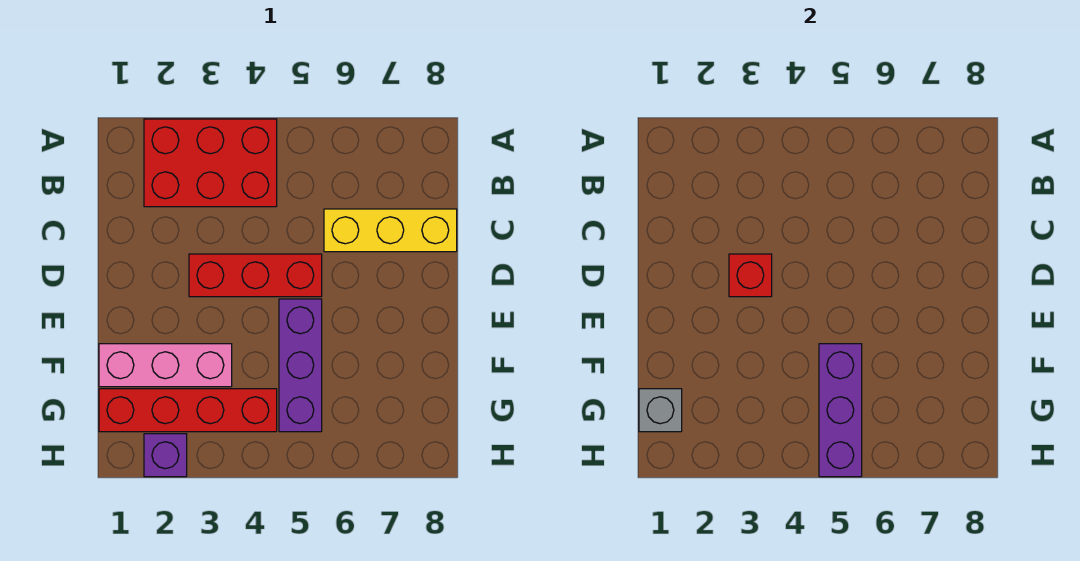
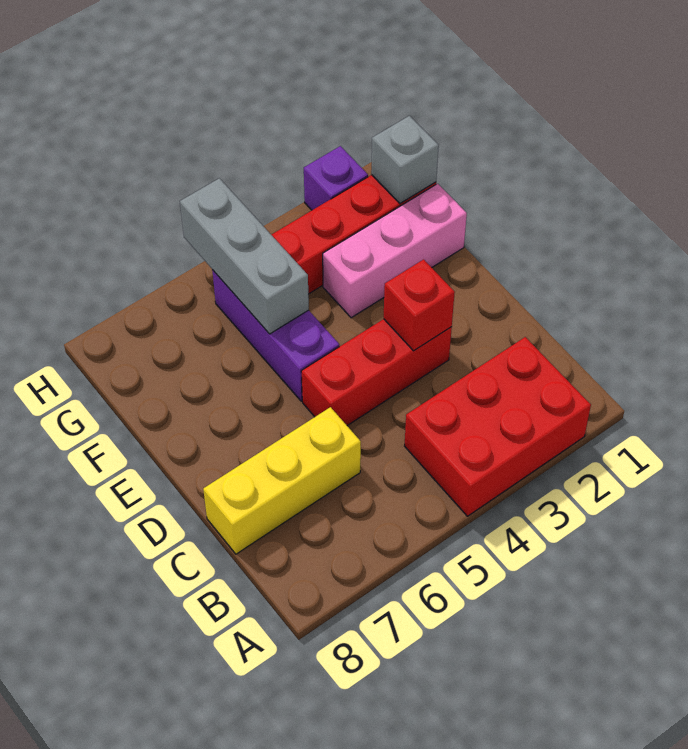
purple brick F5:H5 level 2 -> grey brick F5:H5 level 2

